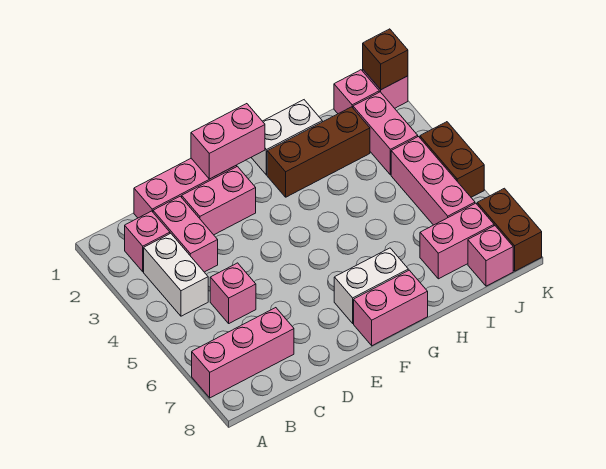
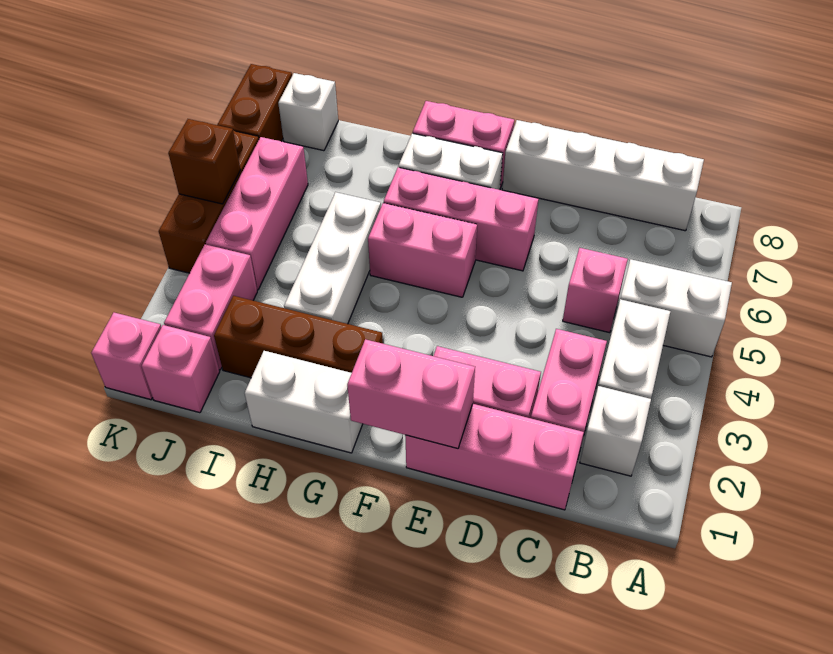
none -> white brick A5:B5 level 1
pink brick A7:C7 level 1 -> pink brick E6:G6 level 1
pink brick B2 level 1 -> white brick B2 level 1
none -> white brick B8:E8 level 1
none -> white brick H3:H5 level 1
pink brick I7:J7 level 1 -> pink brick F5:G5 level 1
pink brick J8 level 1 -> white brick J8 level 1
brown brick K1 level 2 -> brown brick K5 level 2
brown brick K4:K5 level 1 -> brown brick K4:K6 level 1

